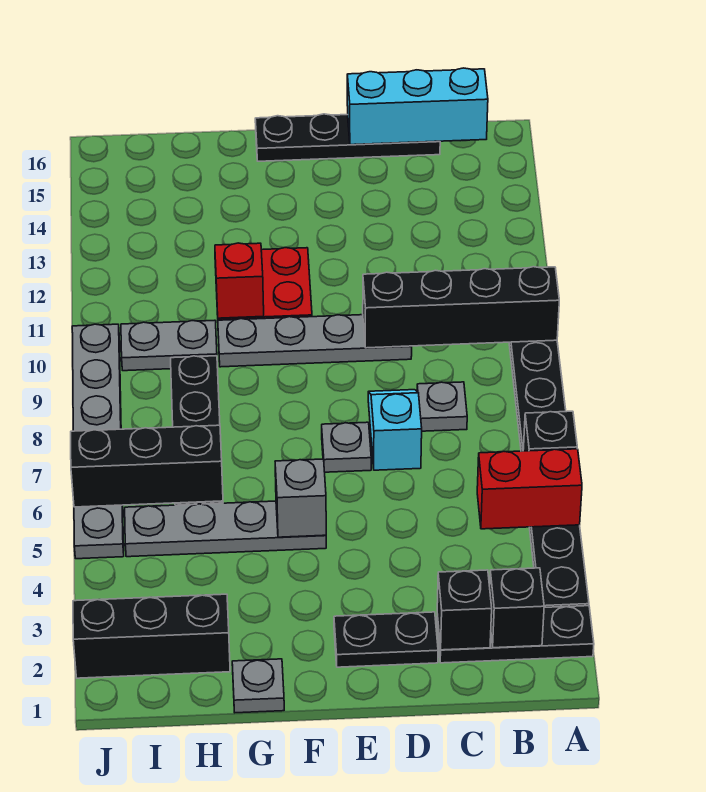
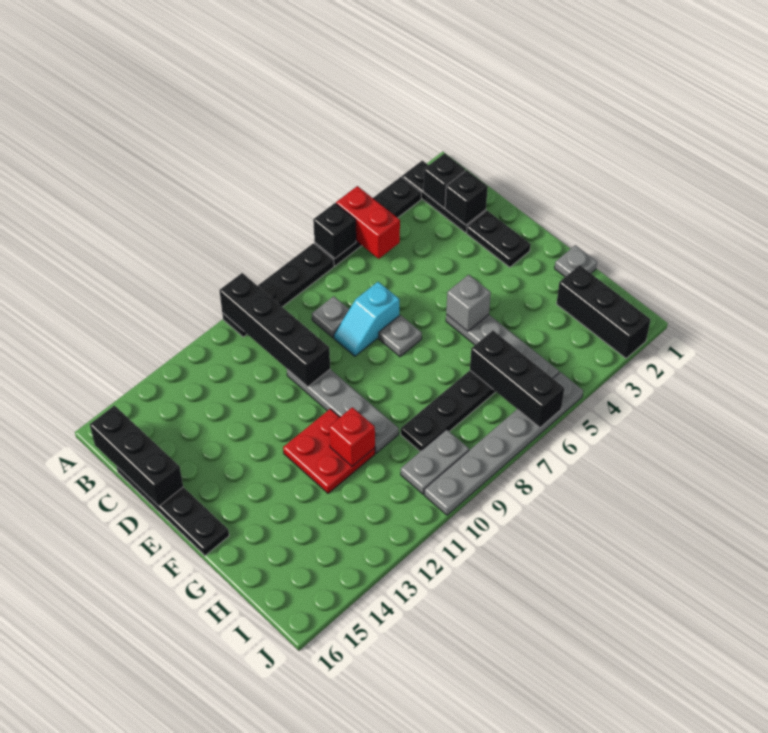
cyan brick B16:D16 level 2 -> black brick B16:D16 level 2
grey plate H10:I10 level 1 -> grey plate I9:I10 level 1

